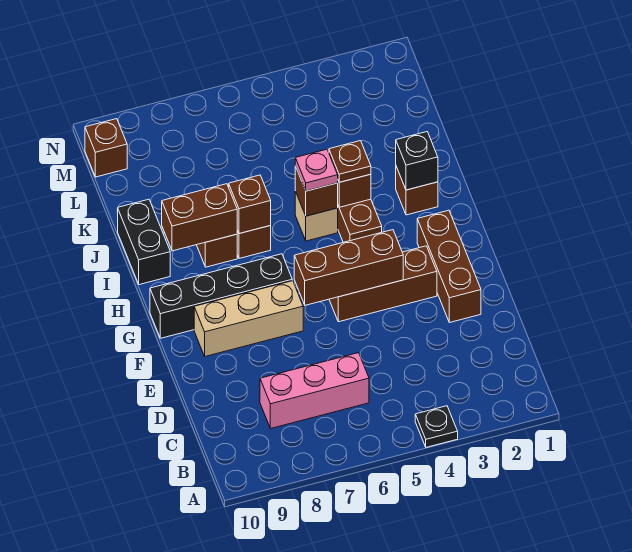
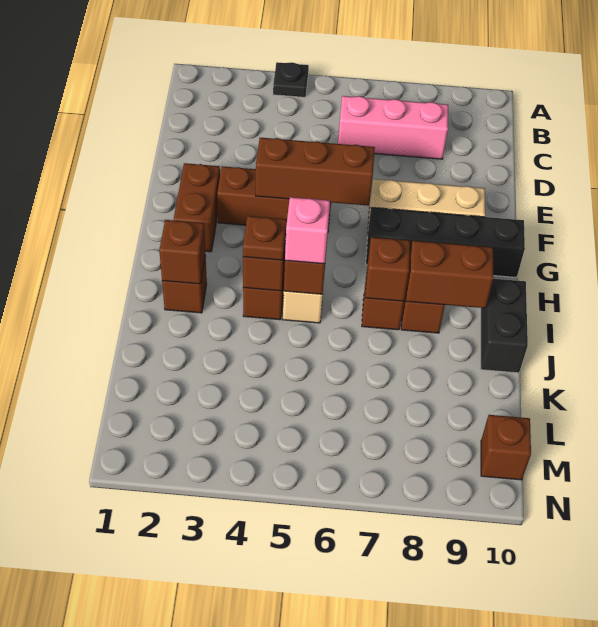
brown brick E2:G2 level 1 -> brown brick F2:G2 level 1
black brick I2 level 2 -> brown brick I2 level 2
pink plate I5 level 3 -> pink brick I5 level 3

